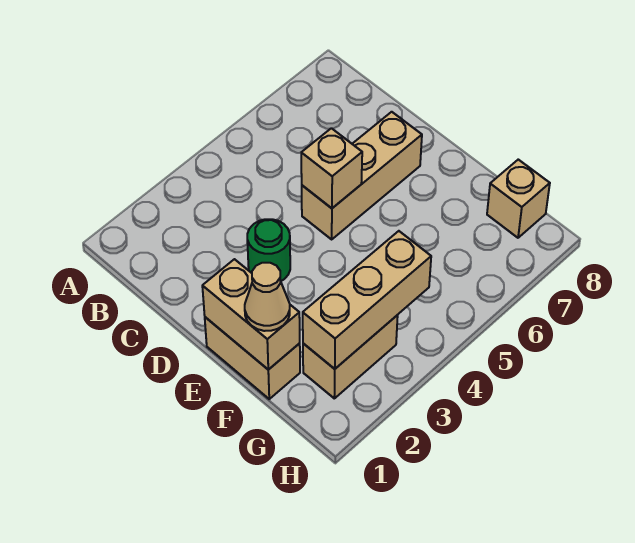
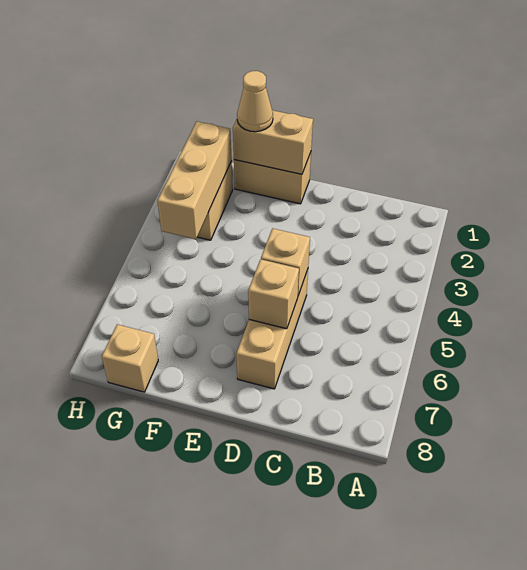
green round brick D3 level 1 -> none
none -> tan brick D6 level 2

